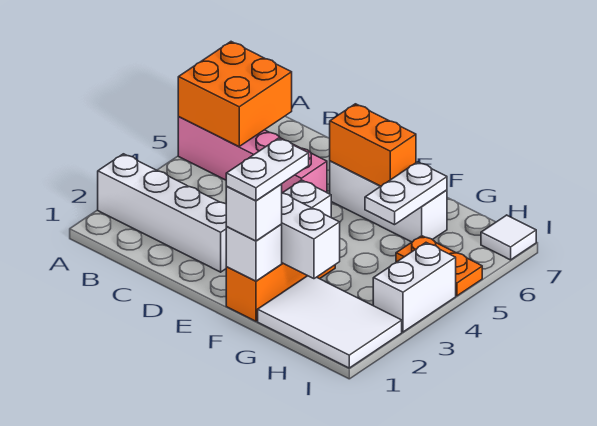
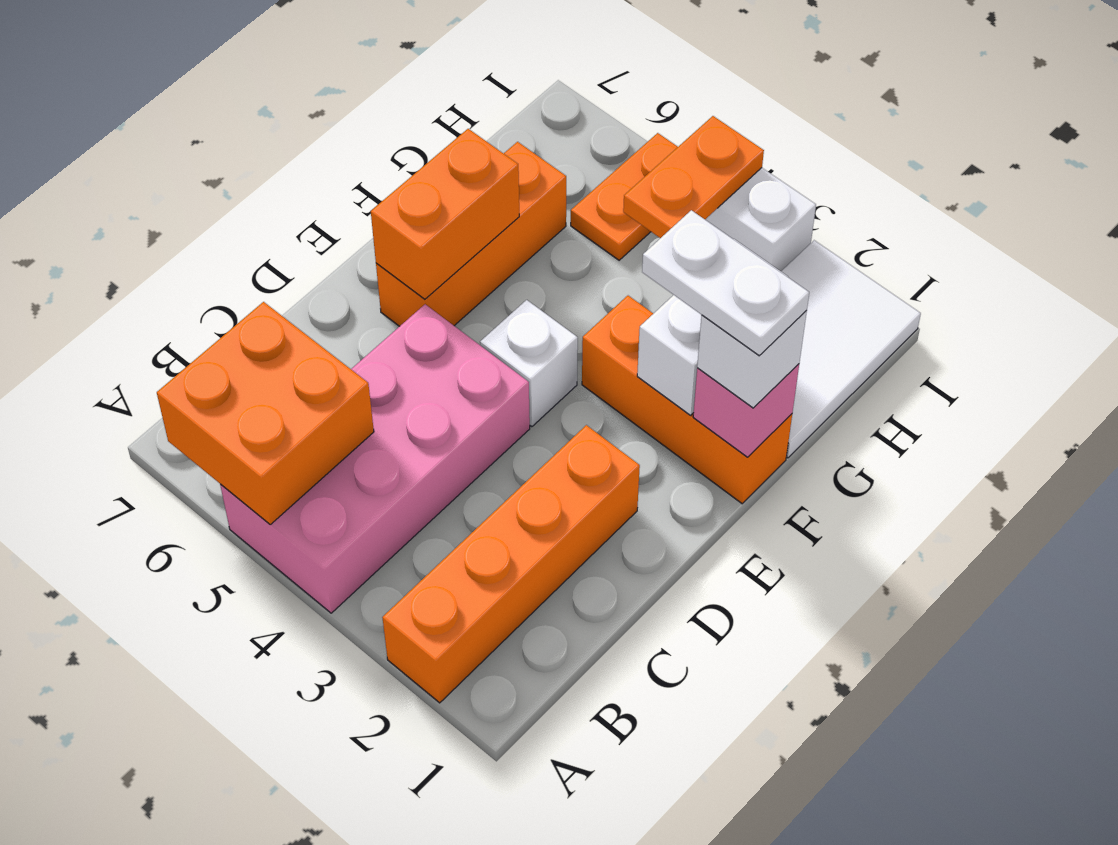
white brick A2:D2 level 1 -> orange brick A2:D2 level 1
pink brick A5:D5 level 1 -> pink brick A4:D5 level 1
white brick E6:G6 level 1 -> orange brick E6:G6 level 1
white brick F1 level 2 -> pink brick F1 level 2
white plate G5:G6 level 2 -> none
none -> orange plate H4:I4 level 2
white tile I7 level 1 -> none

